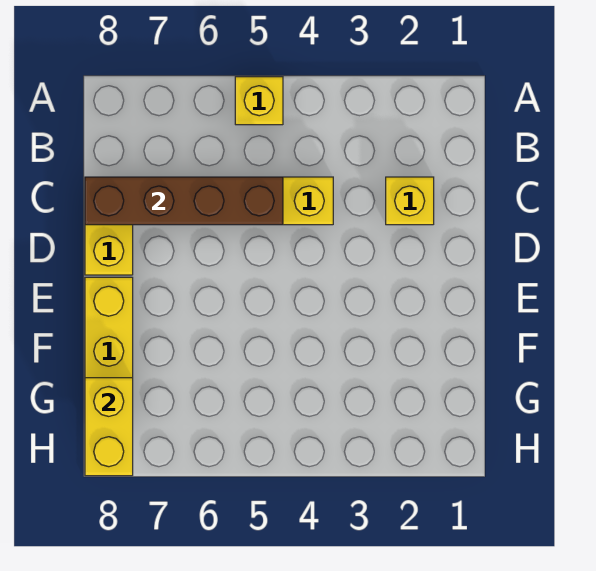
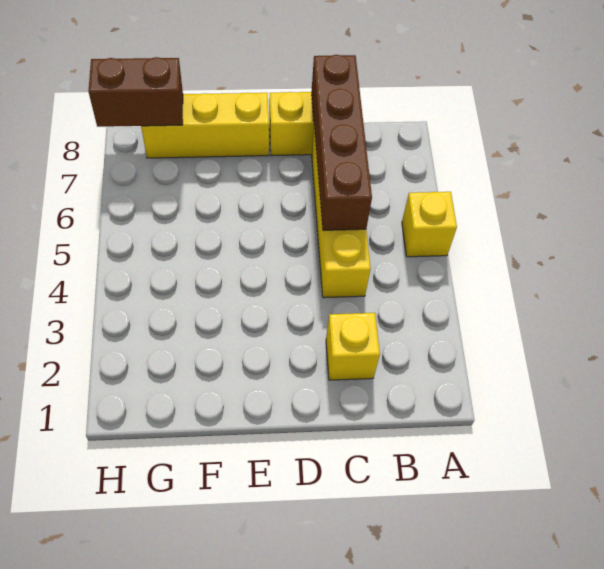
yellow brick G8:H8 level 2 -> brown brick G8:H8 level 2

